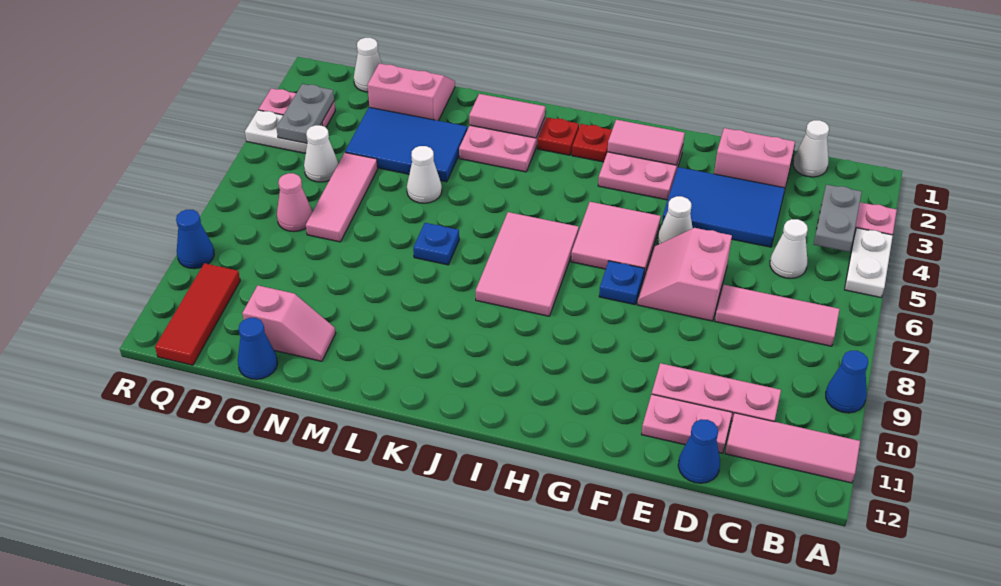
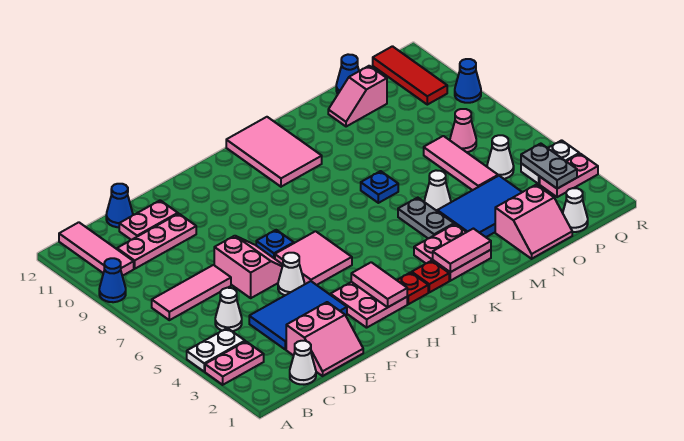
white plate A4:A5 level 1 -> white plate A4:B4 level 1
pink tile A11:C11 level 1 -> pink tile B10:B12 level 1
grey plate B3:B4 level 2 -> grey plate L4:L5 level 1
pink tile G2:H2 level 2 -> pink tile H2:H3 level 2
pink tile I6:J8 level 1 -> pink tile J10:K12 level 1

